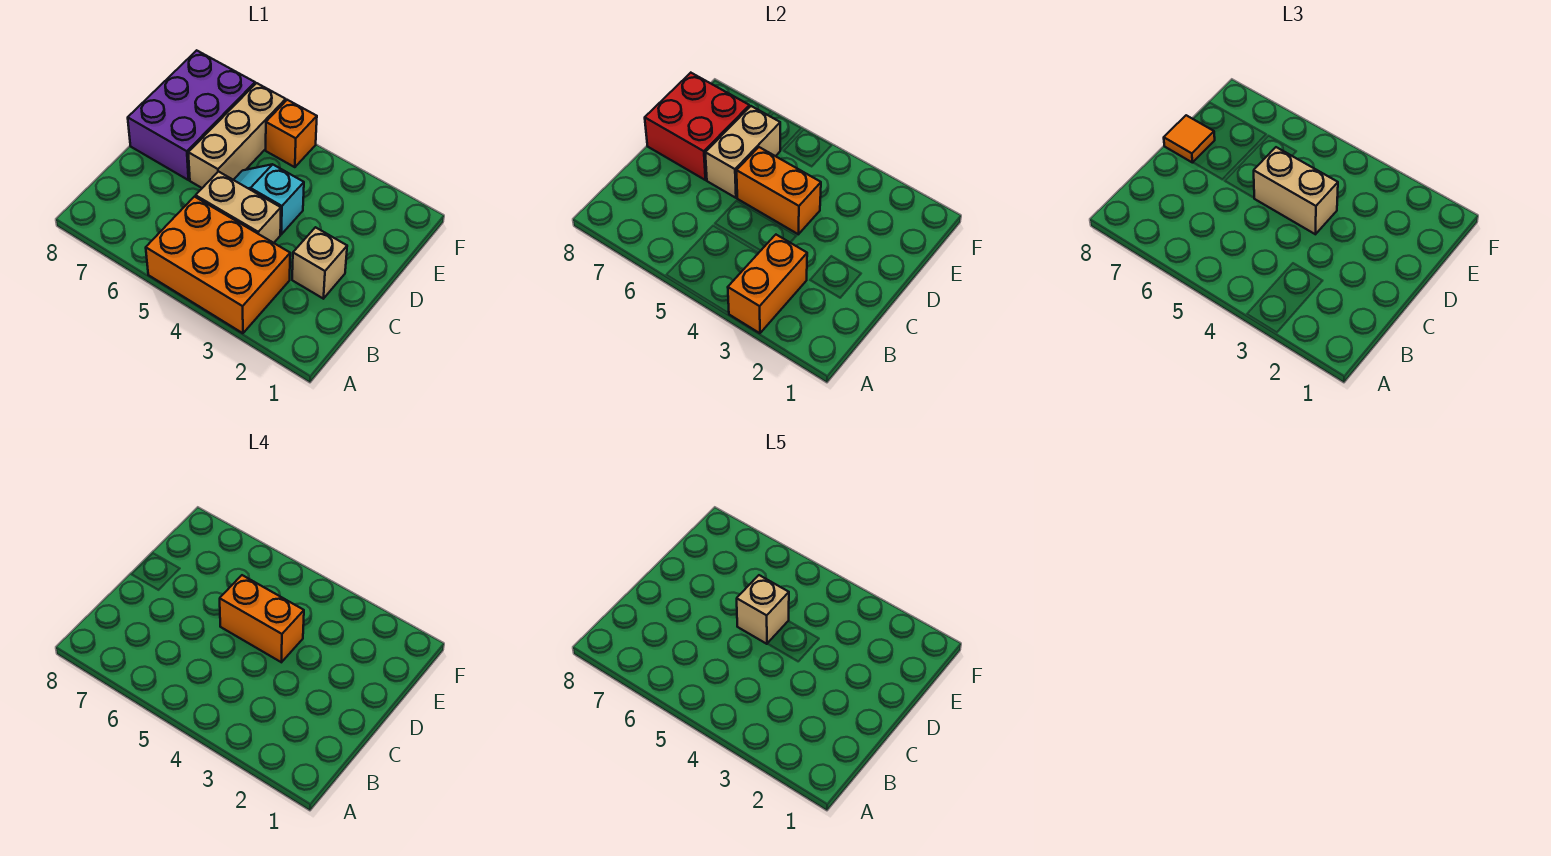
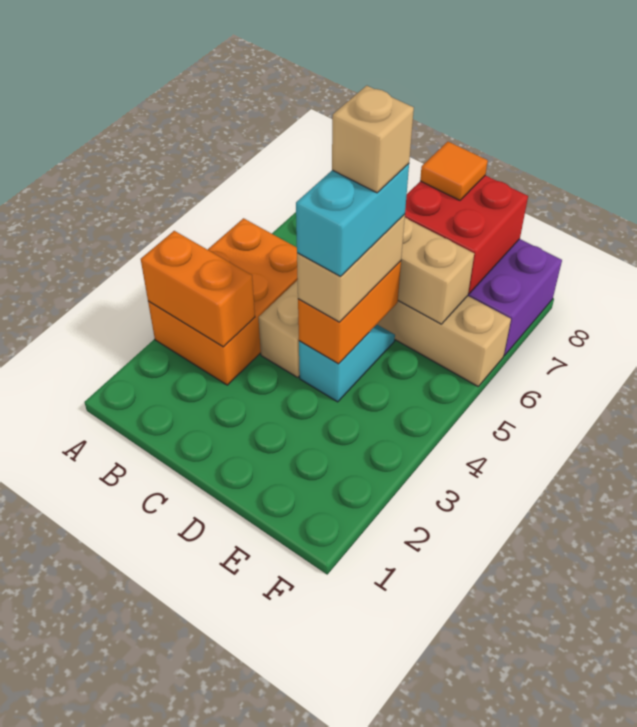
tan brick C2 level 1 -> none
orange brick D4:D5 level 4 -> cyan brick D4:D5 level 4
orange brick F5 level 1 -> none

